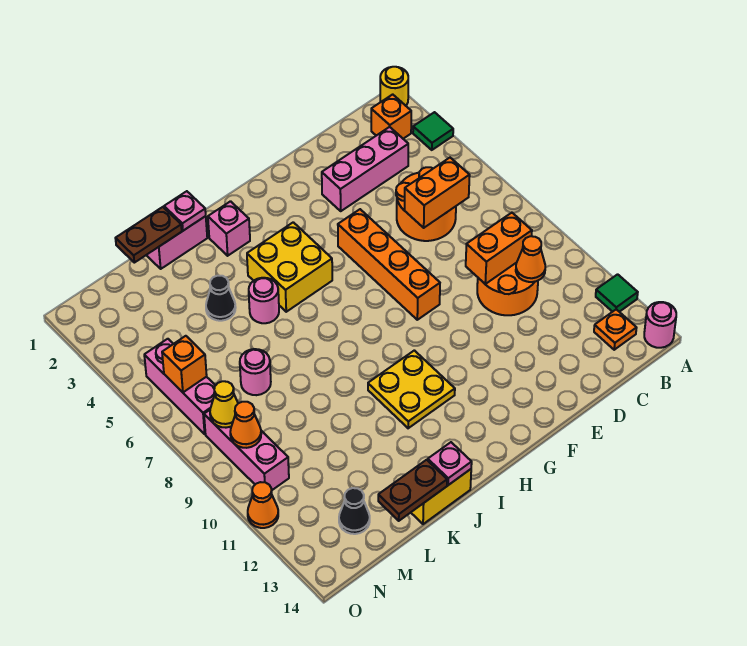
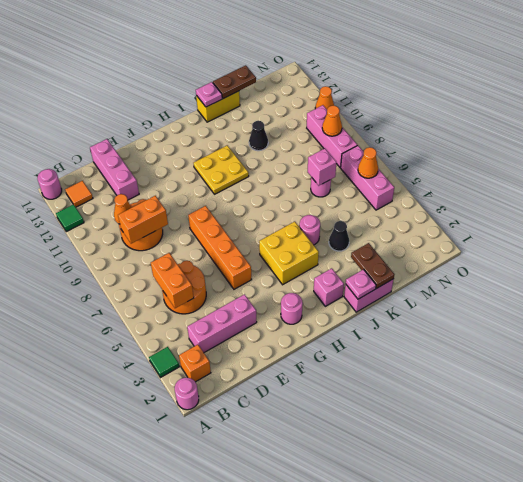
yellow round brick A1 level 1 -> pink round brick A1 level 1
orange plate B13 level 1 -> orange tile B13 level 1
orange brick C6:D6 level 2 -> orange brick C5:C6 level 2
none -> pink brick D12:D14 level 1
none -> pink round brick G2 level 1
brown plate K1:L1 level 2 -> brown plate K1:K2 level 2
none -> pink brick L7 level 2
black cone M13 level 1 -> black cone K11 level 1
orange brick N6 level 2 -> orange cone N6 level 2
yellow cone N8 level 2 -> none

